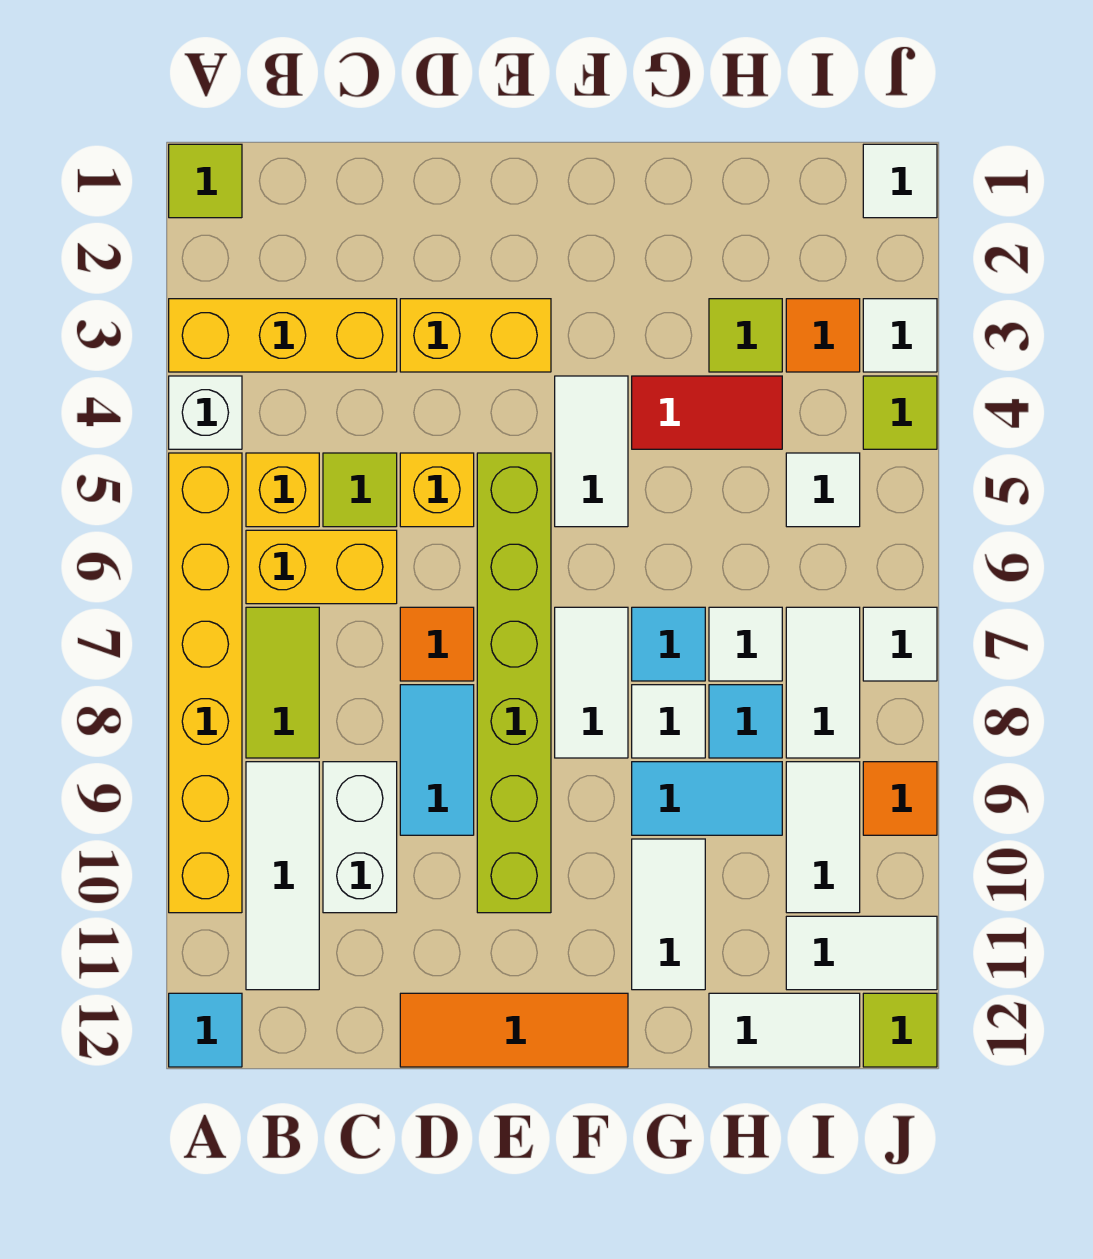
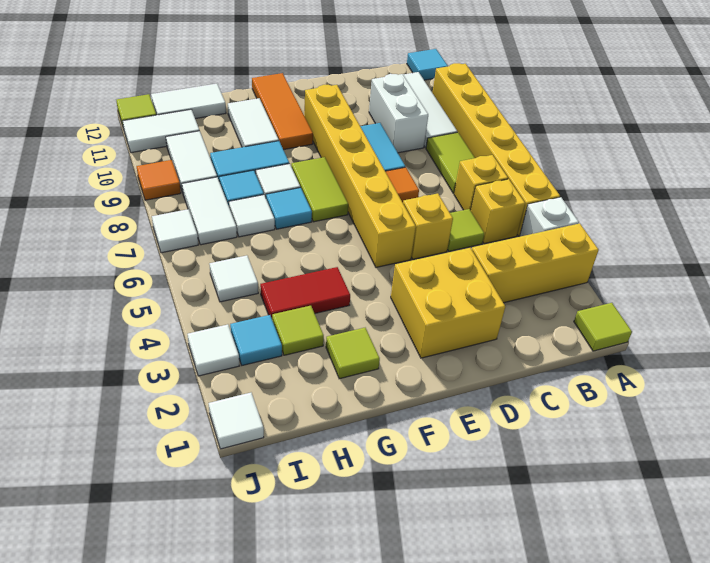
yellow brick B6:C6 level 1 -> yellow brick B6 level 1
yellow brick D3:E3 level 1 -> yellow brick D2:E3 level 1
orange tile D12:F12 level 1 -> orange tile F10:F12 level 1
lime brick E5:E10 level 1 -> yellow brick E5:E10 level 1
white tile F4:F5 level 1 -> none
white tile F7:F8 level 1 -> lime tile F7:F8 level 1
orange tile I3 level 1 -> cyan tile I3 level 1
lime tile J4 level 1 -> lime tile G2 level 1

